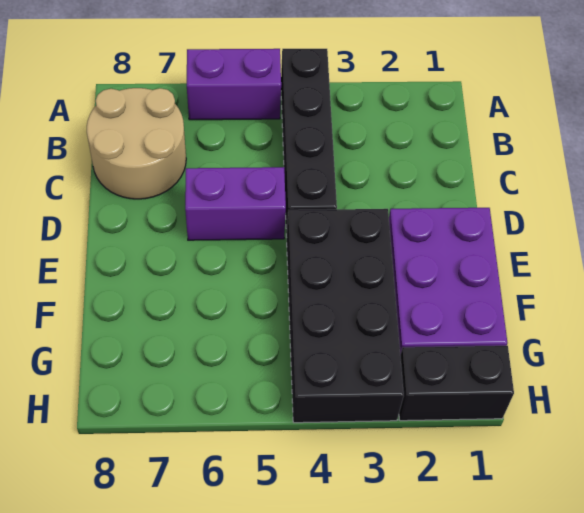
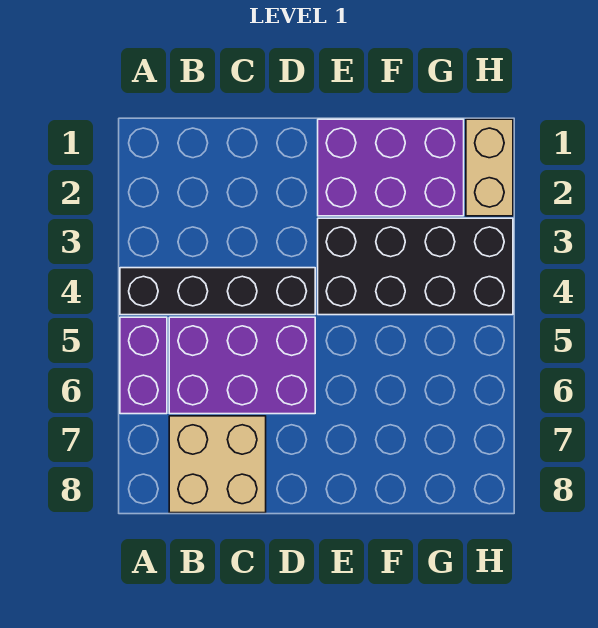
tan round brick B7:C8 level 1 -> tan brick B7:C8 level 1
purple brick D5:D6 level 1 -> purple brick B5:D6 level 1
black brick H1:H2 level 1 -> tan brick H1:H2 level 1

